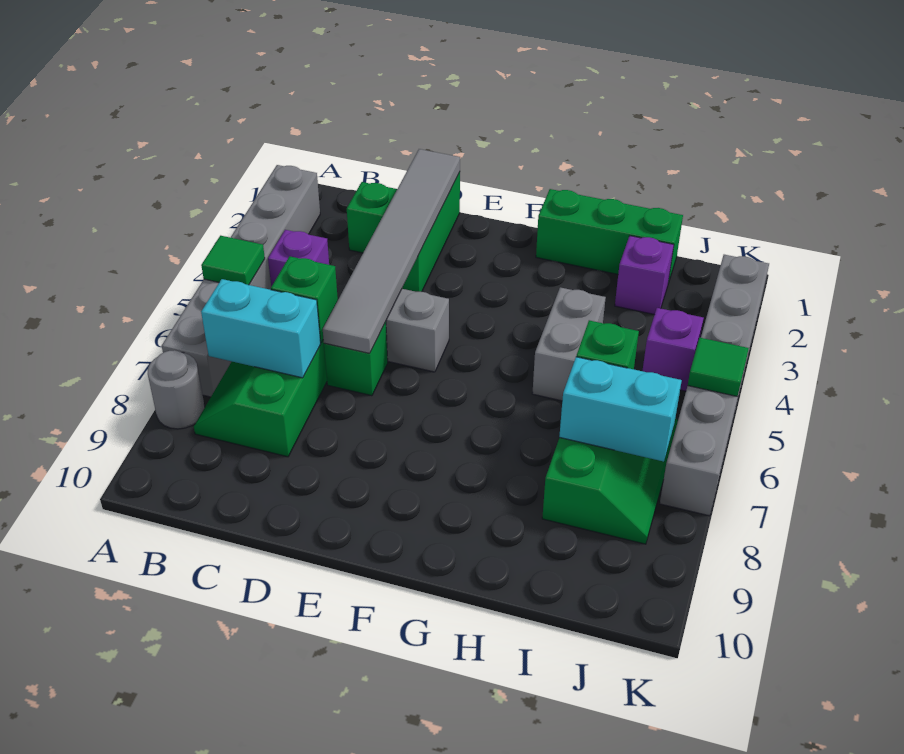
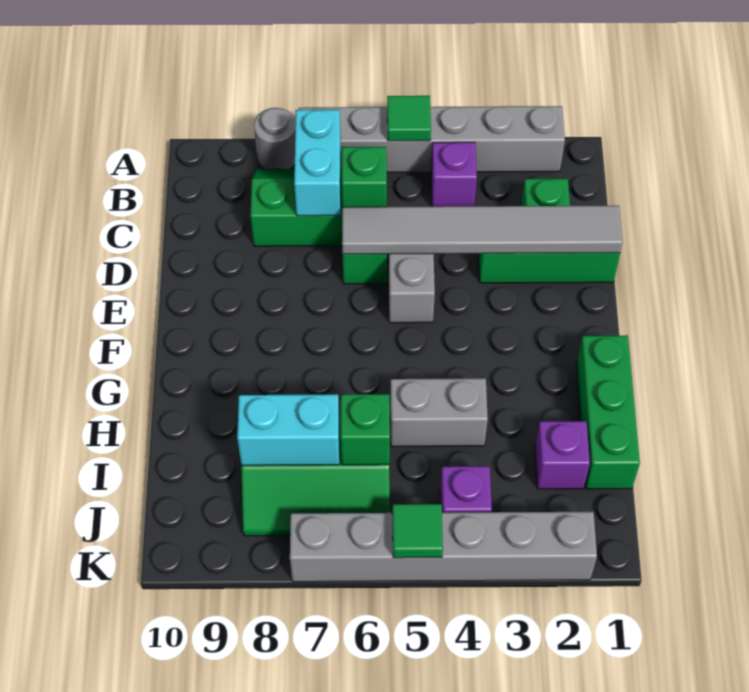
cyan brick I7:J7 level 2 -> cyan brick I7:I8 level 2

